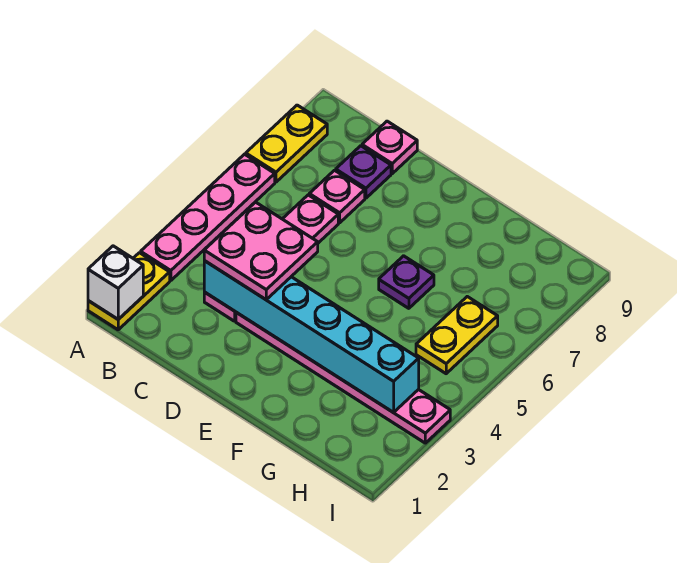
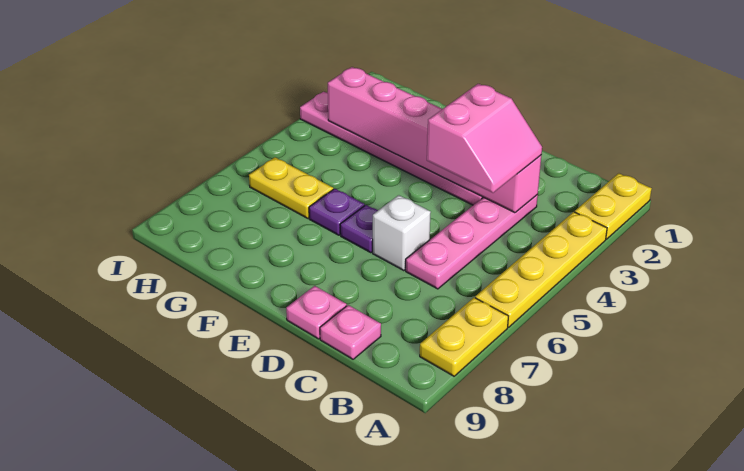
white brick A1 level 2 -> white brick D6 level 1
pink plate A3:A6 level 1 -> yellow plate A3:A6 level 1
cyan brick C3:H3 level 2 -> pink brick C3:H3 level 2
pink plate C3:D4 level 3 -> pink slope C3:D4 level 3 top D
pink plate C7 level 1 -> pink plate D9 level 1
purple plate C8 level 1 -> purple plate E6 level 1
yellow plate H5:H6 level 1 -> yellow plate G6:H6 level 1

